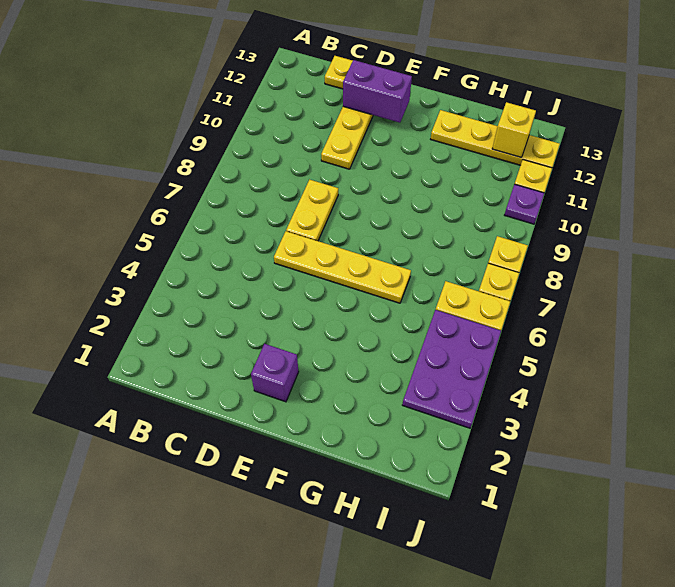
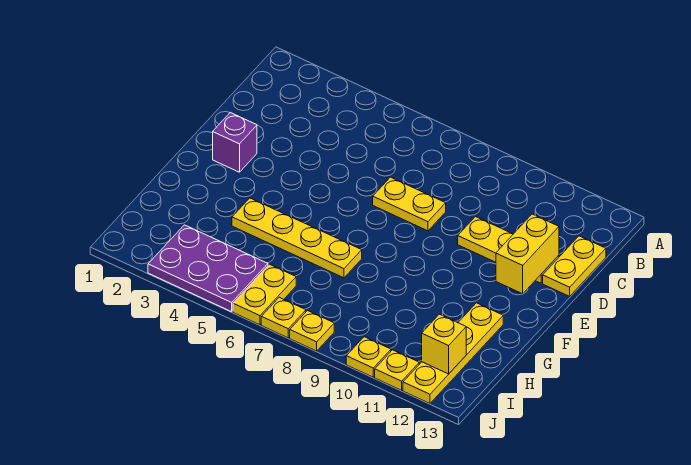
yellow plate D6:G6 level 1 -> yellow plate G4:G7 level 1
purple brick D12:E12 level 2 -> yellow brick D12:E12 level 2
purple plate J10 level 1 -> yellow plate J10 level 1

